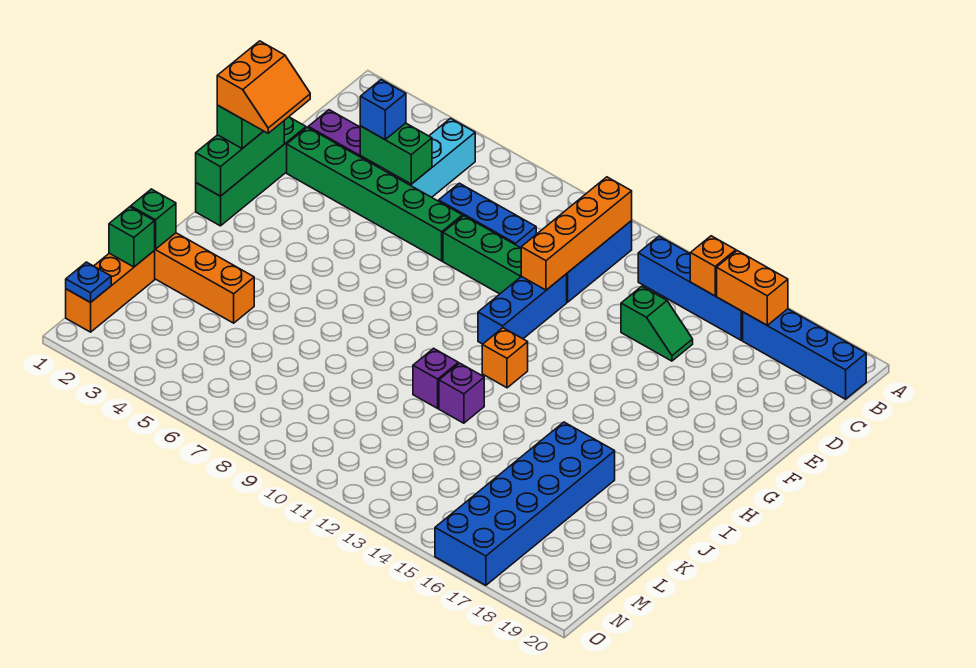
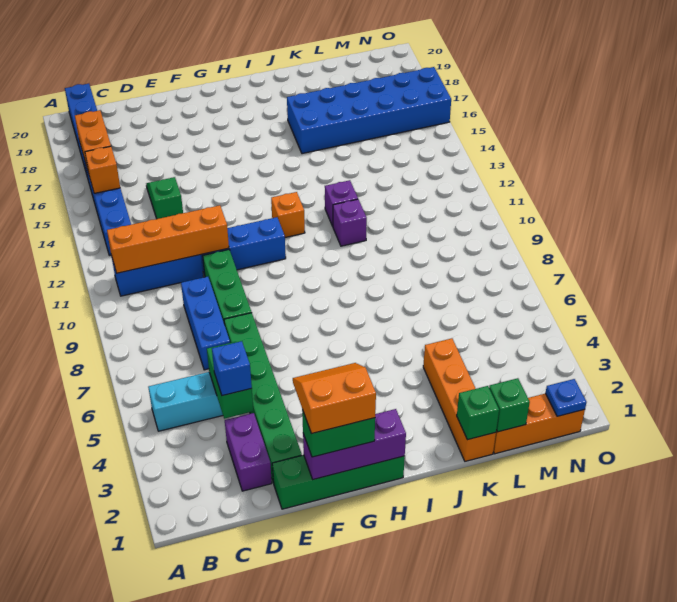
green brick F1:H1 level 2 -> purple brick F1:H1 level 2

